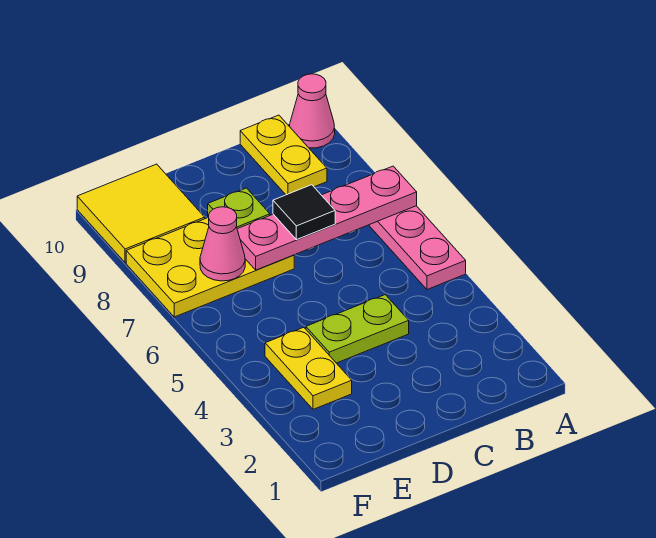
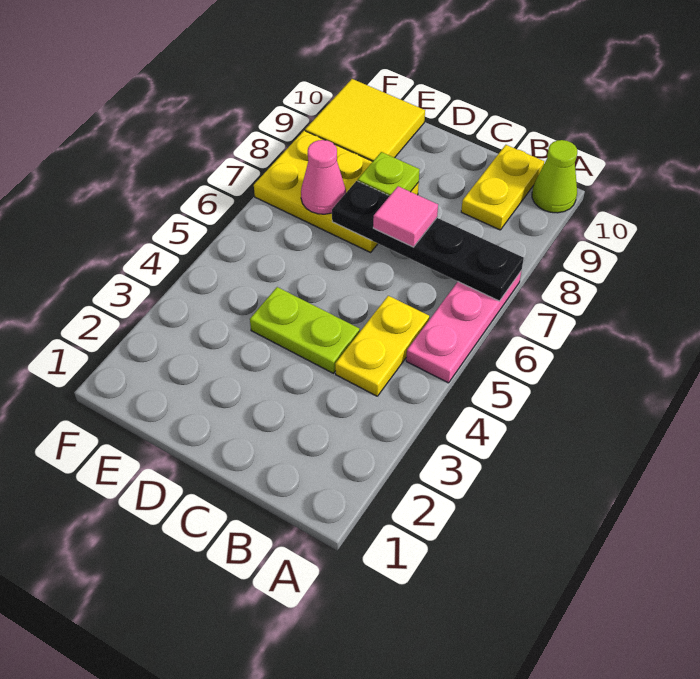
pink plate A7:D7 level 2 -> black plate A7:D7 level 2
pink cone A10 level 1 -> lime cone A10 level 1
black tile C7 level 3 -> pink tile C7 level 3
yellow plate E3:E4 level 1 -> yellow plate B4:B5 level 1

